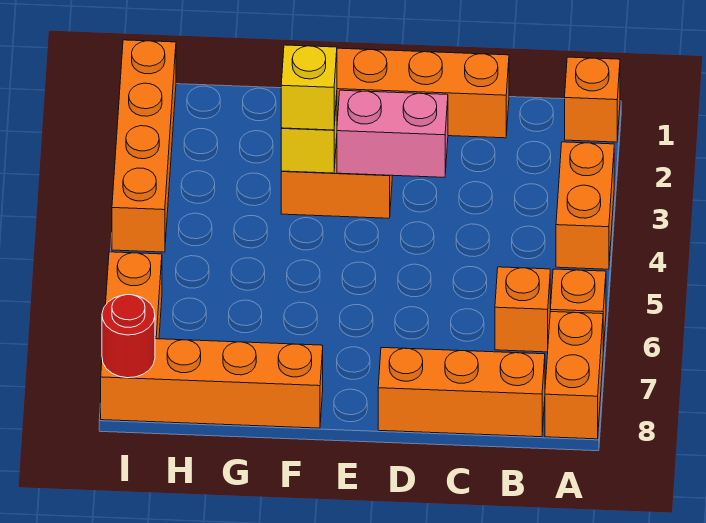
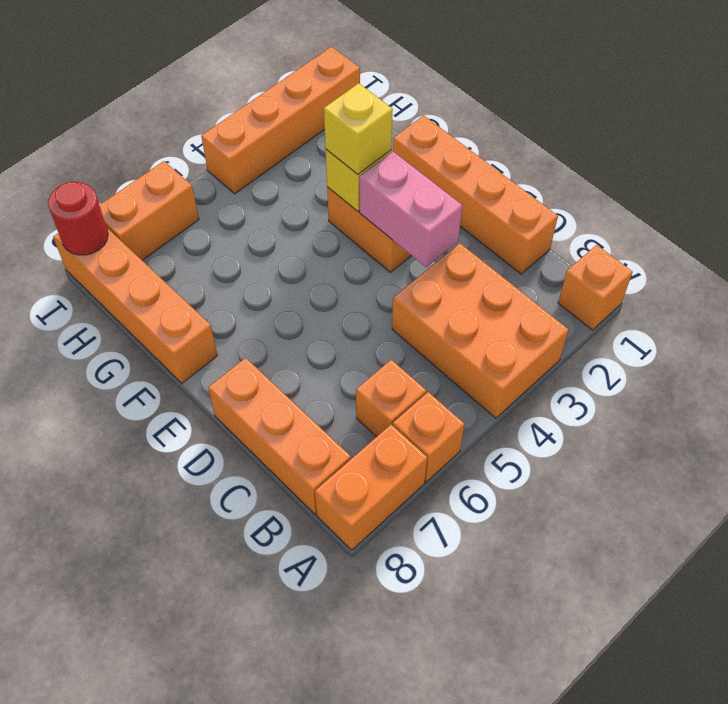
orange brick A3:A4 level 1 -> orange brick A3:C4 level 1

